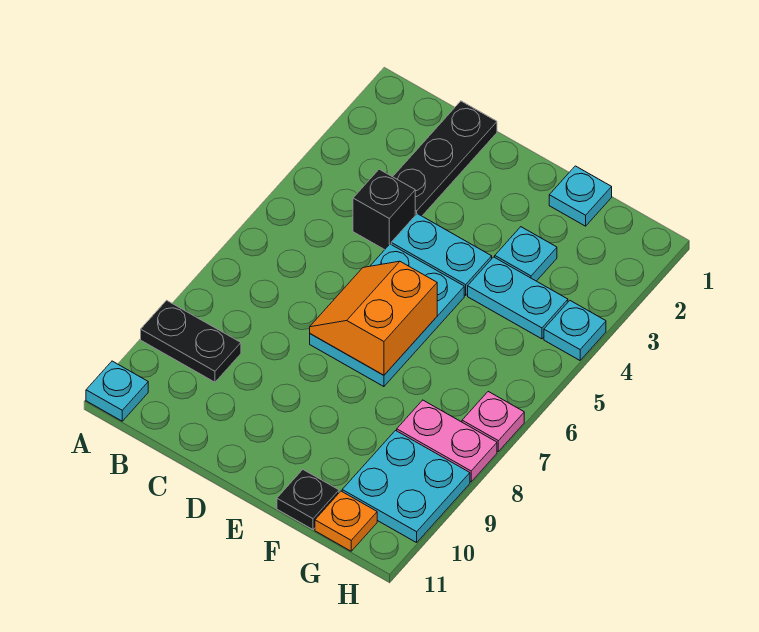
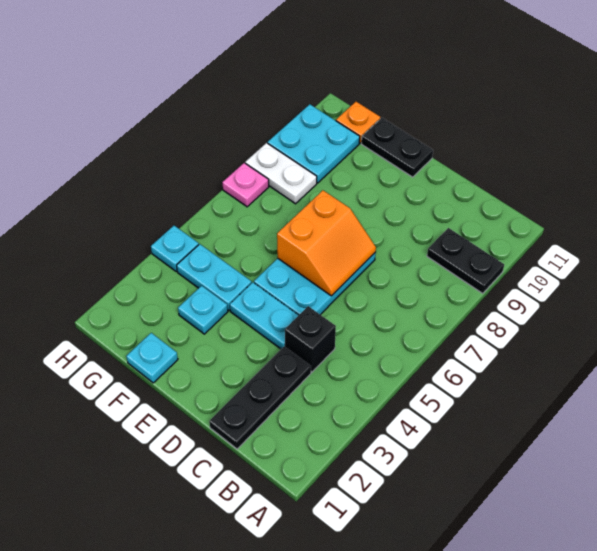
cyan plate A11 level 1 -> none
black plate F11 level 1 -> black plate E11:F11 level 1
pink plate G8:H8 level 1 -> white plate G8:H8 level 1

